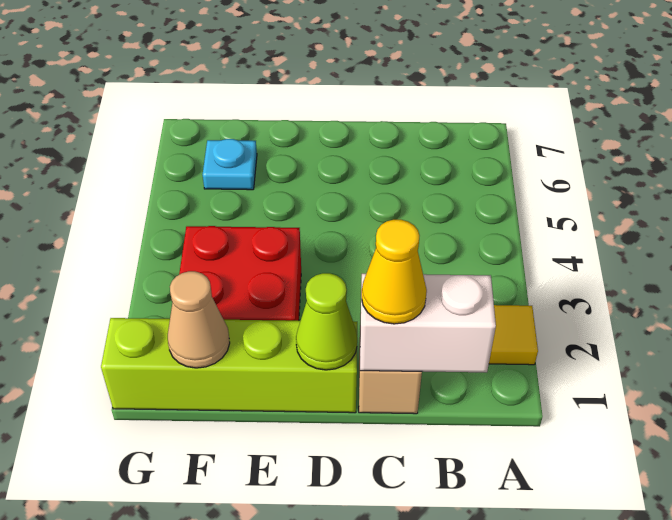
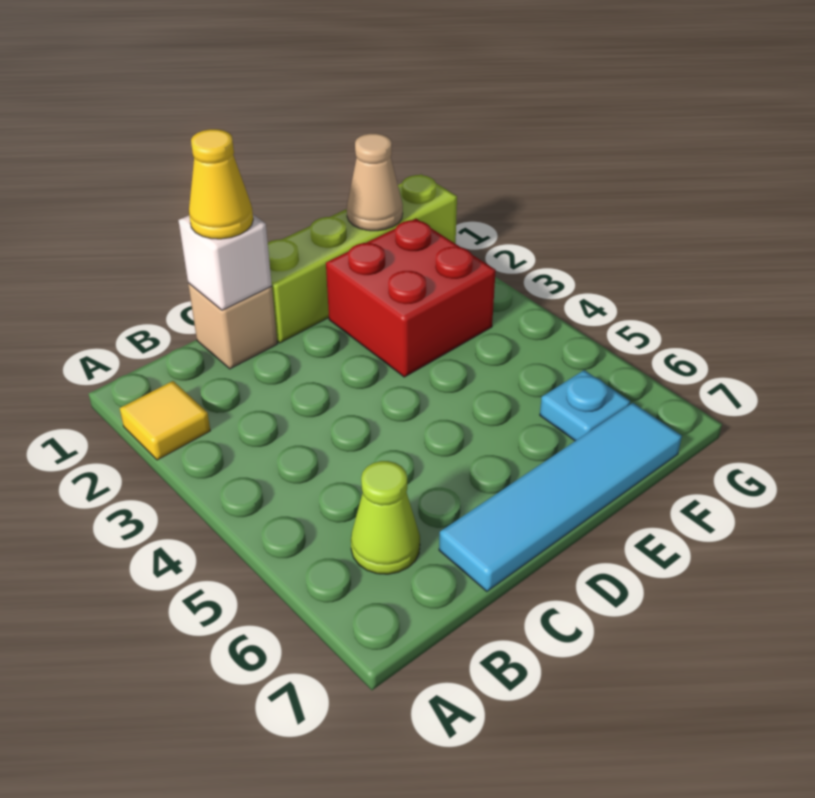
white brick B1:C1 level 2 -> white brick C1 level 2
none -> cyan tile C7:F7 level 1
lime cone D1 level 2 -> lime cone B6 level 1

